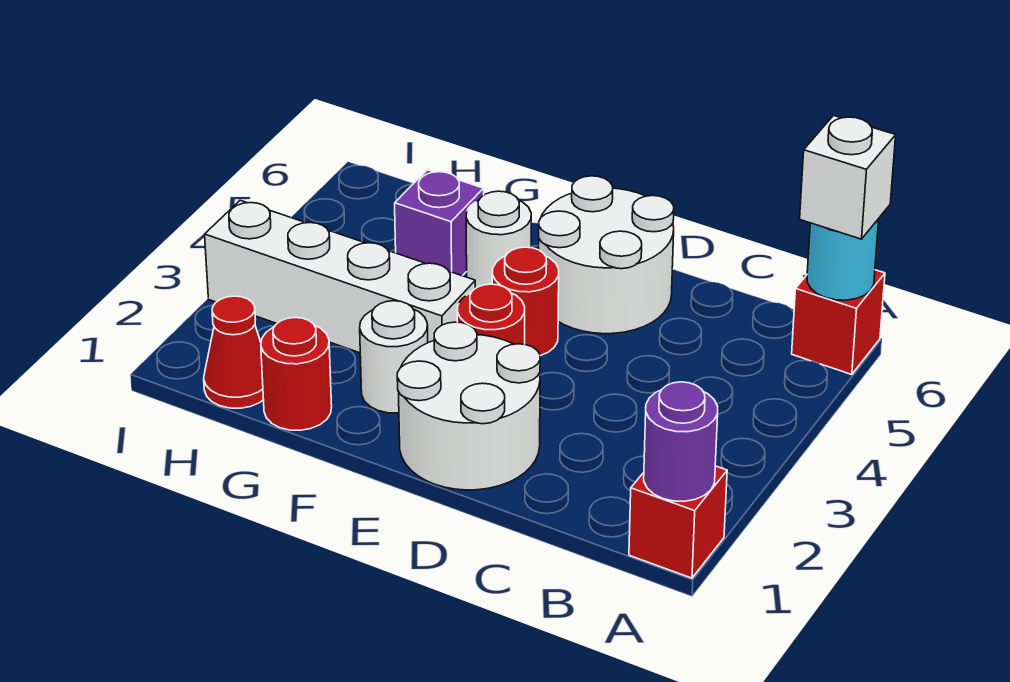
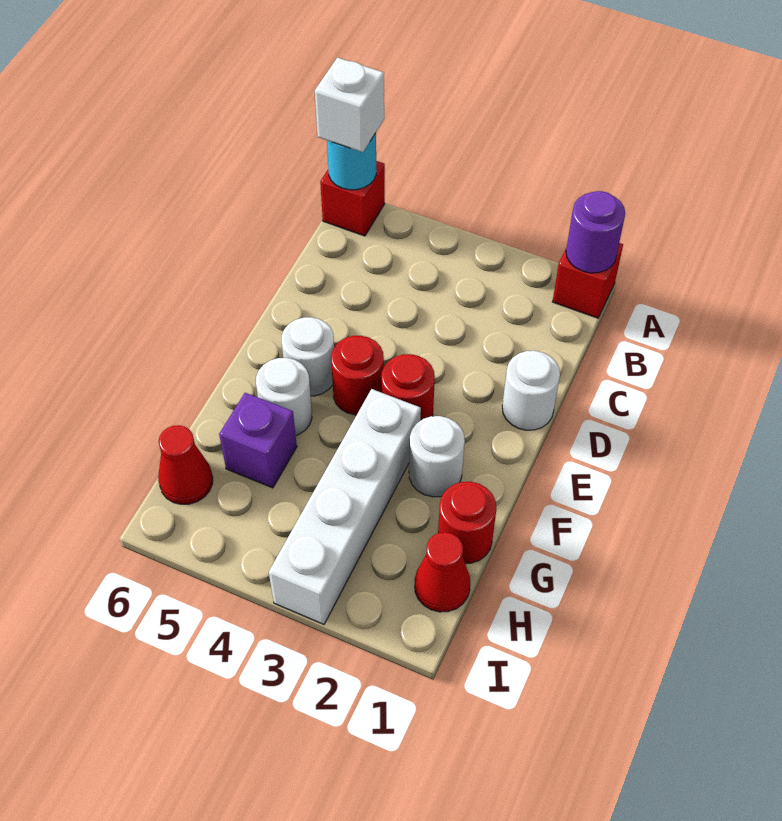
white round brick D1:E2 level 1 -> white round brick D1 level 1
white round brick D5:E6 level 1 -> white round brick E5 level 1
none -> red cone H6 level 1

